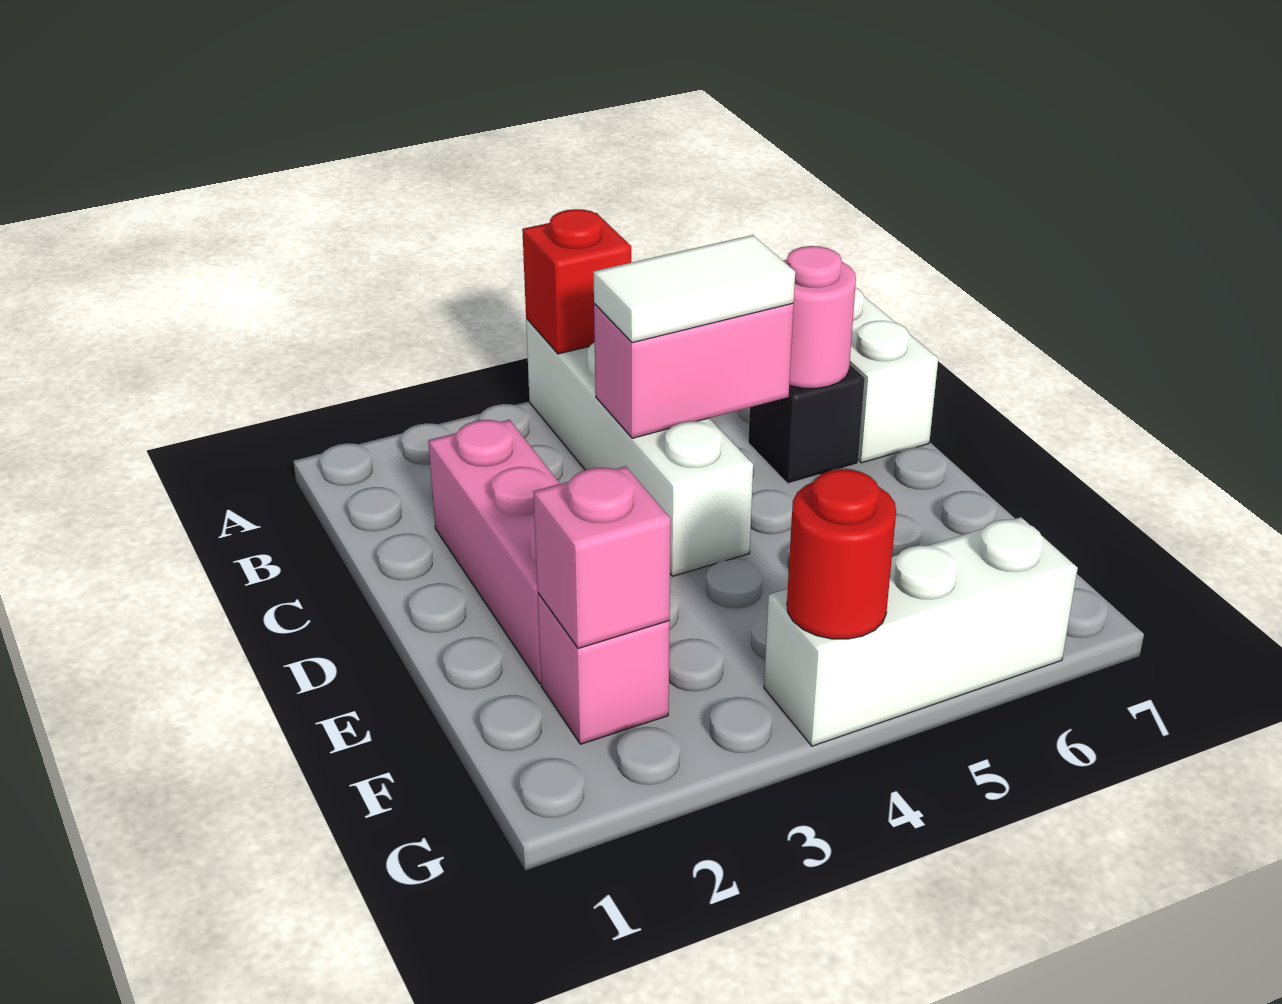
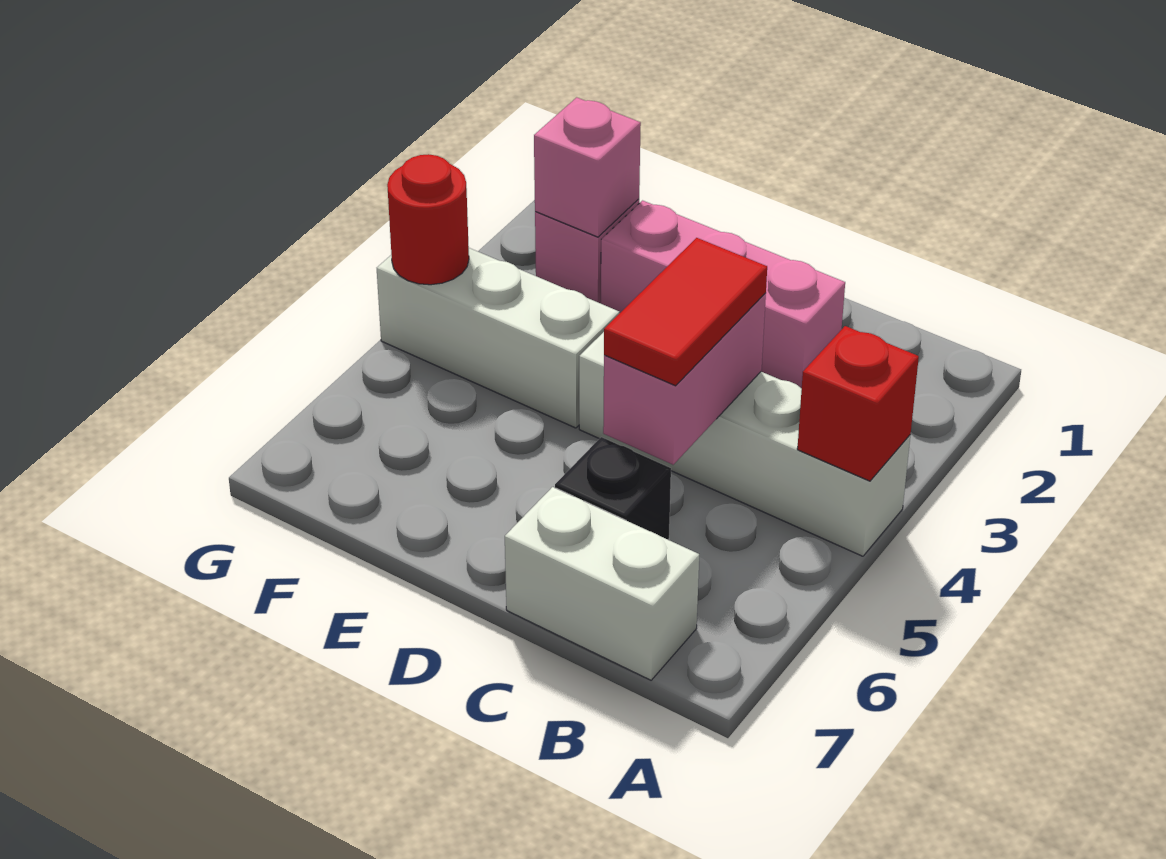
white tile C4:C5 level 3 -> red tile C4:C5 level 3
pink round brick C6 level 2 -> none
white brick G4:G6 level 1 -> white brick E4:G4 level 1

